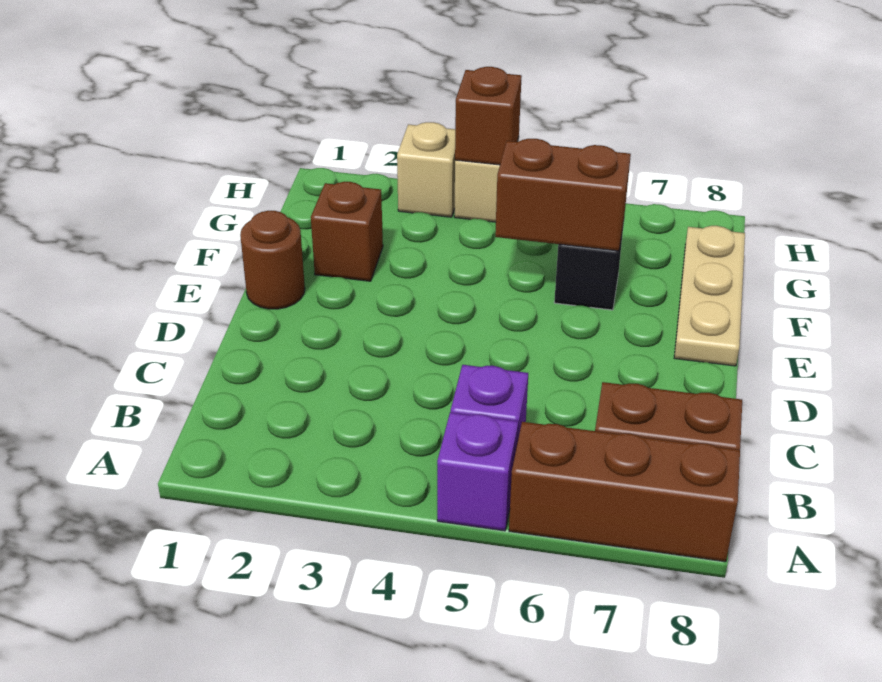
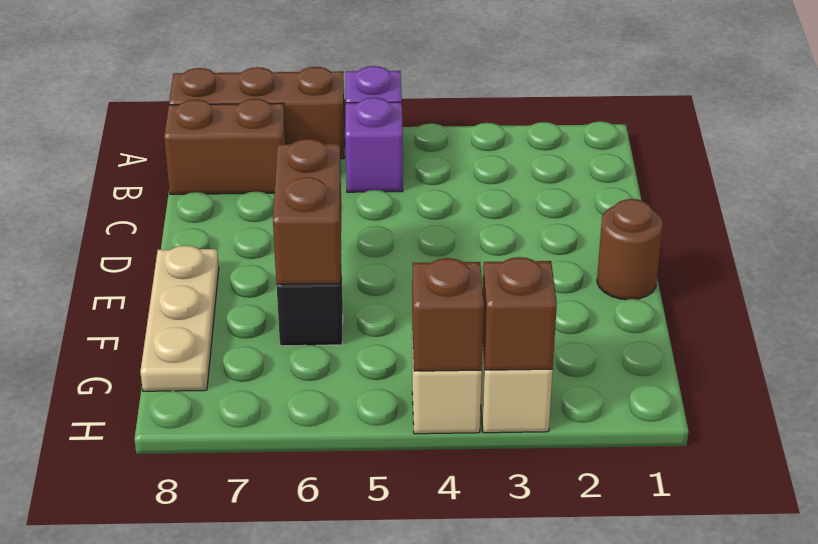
brown brick F2 level 1 -> brown brick H3 level 2
brown brick F5:F6 level 2 -> brown brick E6:F6 level 2

